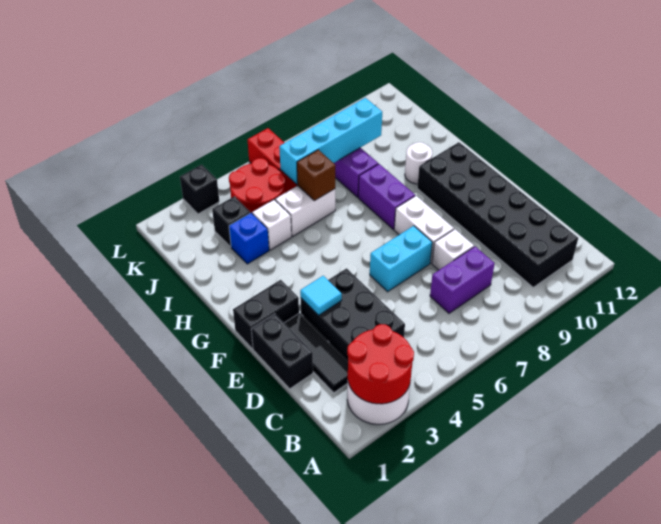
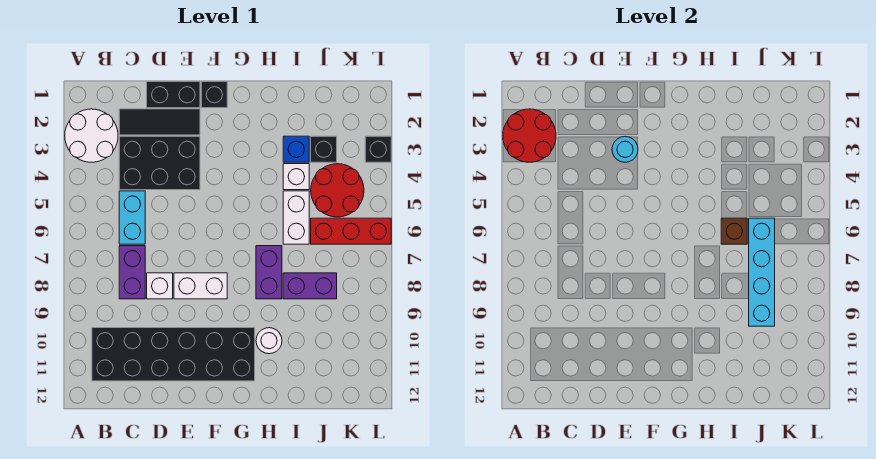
cyan tile E3 level 2 -> cyan round brick E3 level 2
cyan brick E6:E7 level 1 -> cyan brick C5:C6 level 1
black brick F1:F2 level 1 -> black brick F1 level 1
purple brick G8:H8 level 1 -> purple brick H7:H8 level 1

